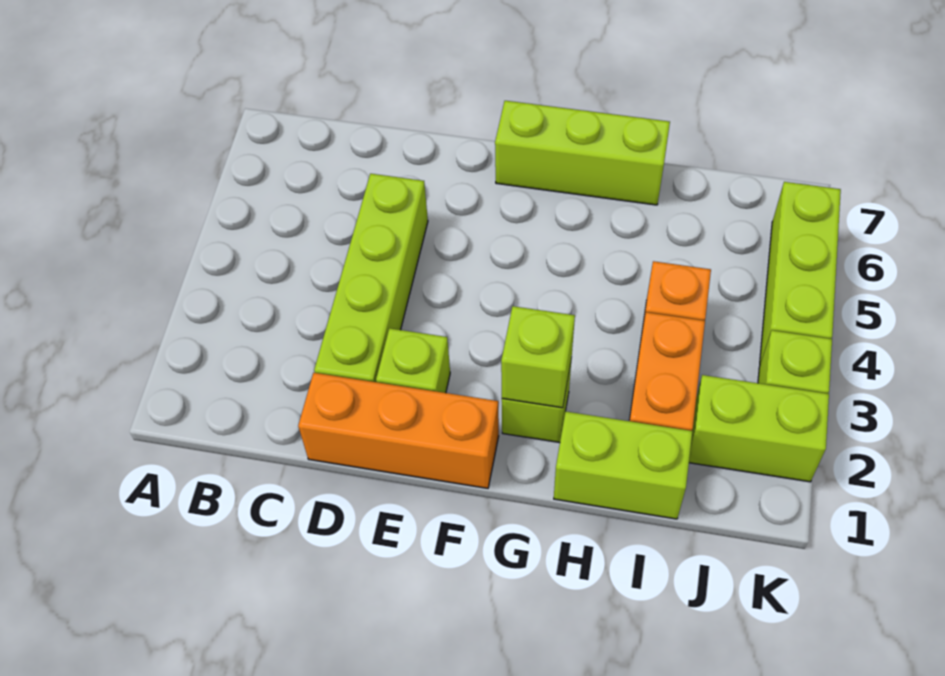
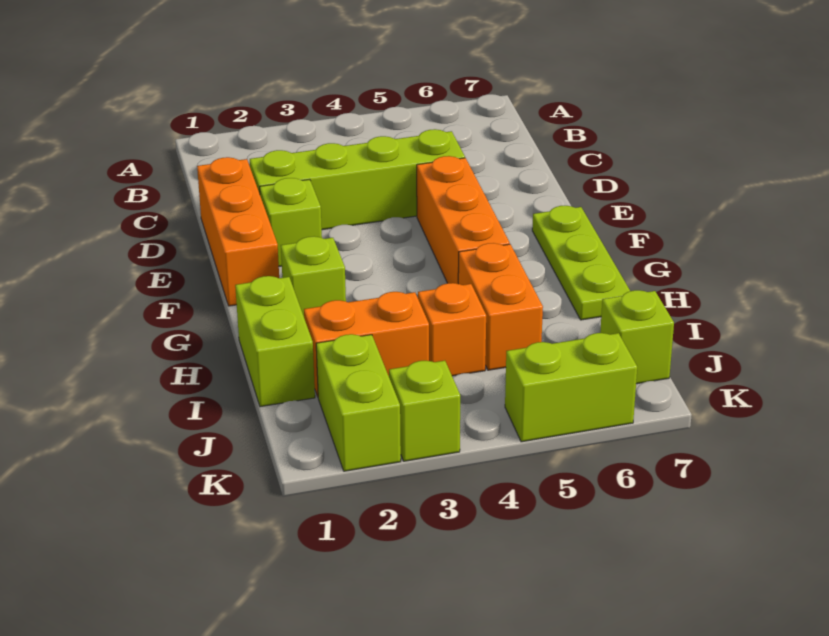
none -> orange brick E5:G5 level 1
lime brick F7:H7 level 1 -> lime plate F7:H7 level 1
lime brick G2 level 2 -> lime brick J7 level 1
none -> orange brick H5:I5 level 1
lime brick K4:K6 level 1 -> lime brick K5:K6 level 1

